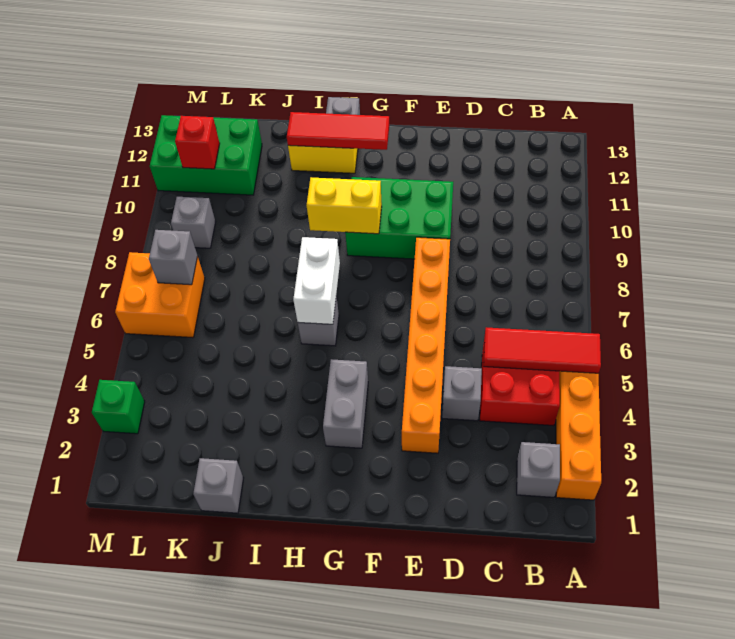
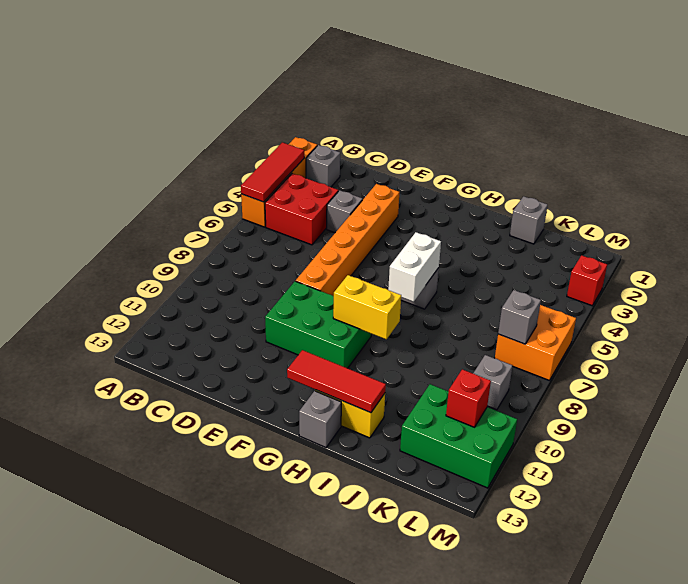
red tile A5:C5 level 2 -> red tile A3:A5 level 2
grey brick G3:G4 level 1 -> none
green brick M3 level 1 -> red brick M3 level 1

